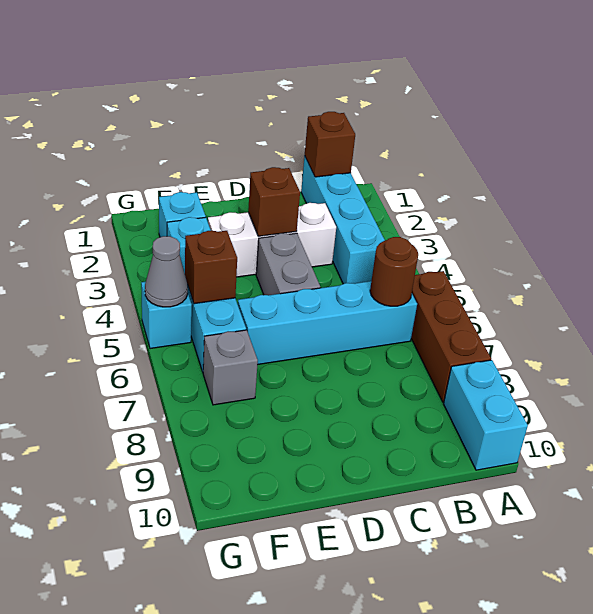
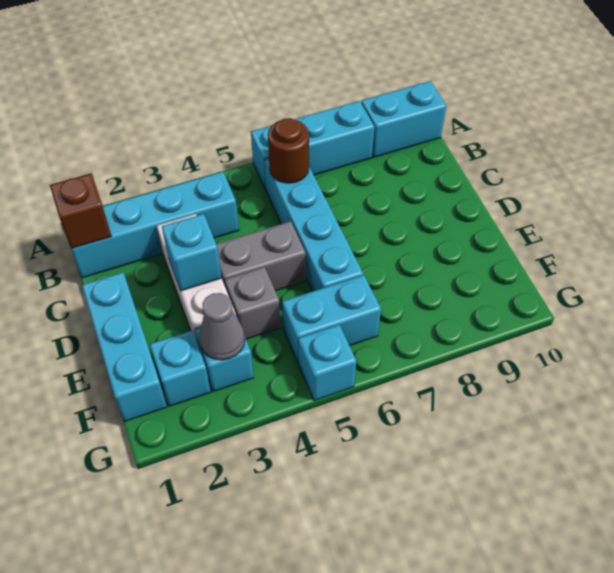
brown brick A6:A8 level 1 -> cyan brick A6:A8 level 1
none -> cyan brick D1:F1 level 1
brown brick D3 level 2 -> cyan brick D3 level 2
brown brick F5 level 2 -> none
grey brick F7 level 1 -> grey brick E4 level 1
grey cone G5 level 2 -> grey cone F3 level 2

